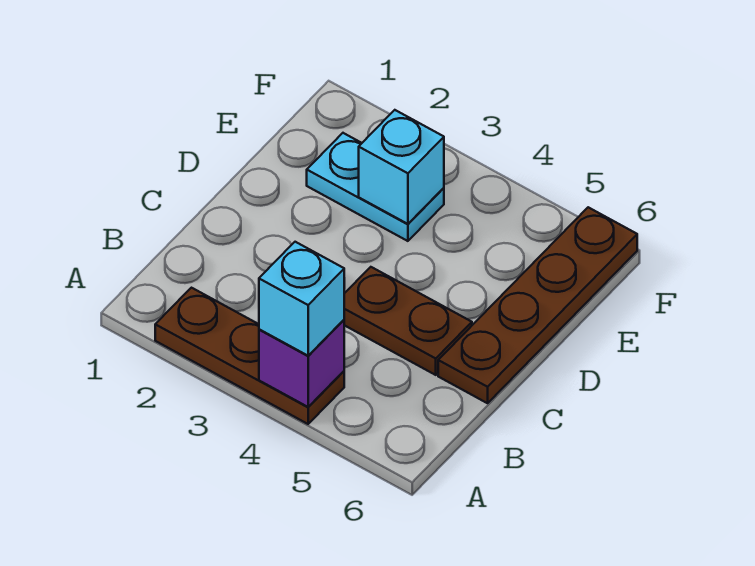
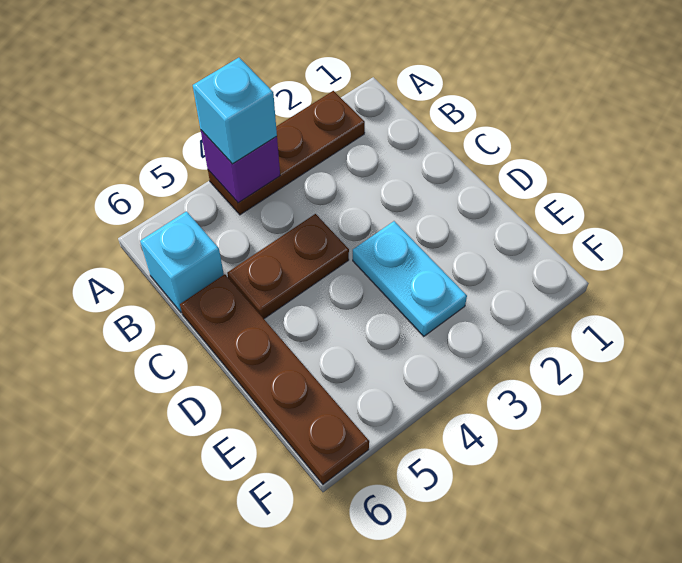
cyan plate E2:E3 level 1 -> cyan plate D3:E3 level 1
cyan brick E3 level 2 -> cyan brick B6 level 1

